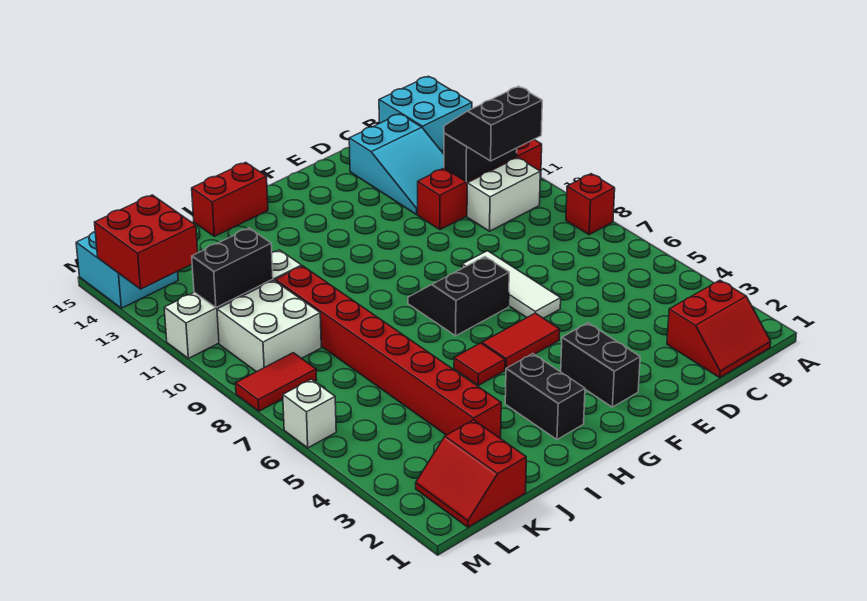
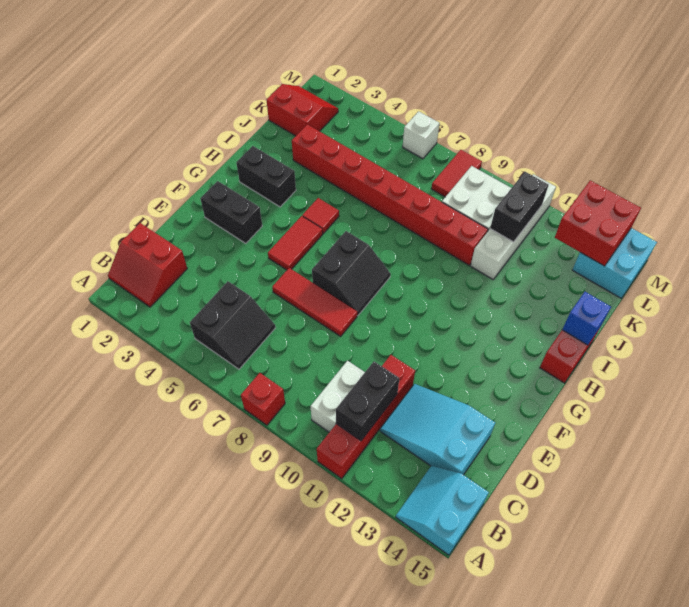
cyan brick A14:B15 level 1 -> cyan slope A14:B15 level 1 top 15
red slope B1:C2 level 1 top 2 -> red slope B1:C2 level 1 top C
black slope B10:C11 level 3 top 10 -> black slope B5:C6 level 1 top 5
white tile E6:E8 level 1 -> red tile E6:E8 level 1
none -> blue brick I15 level 2

